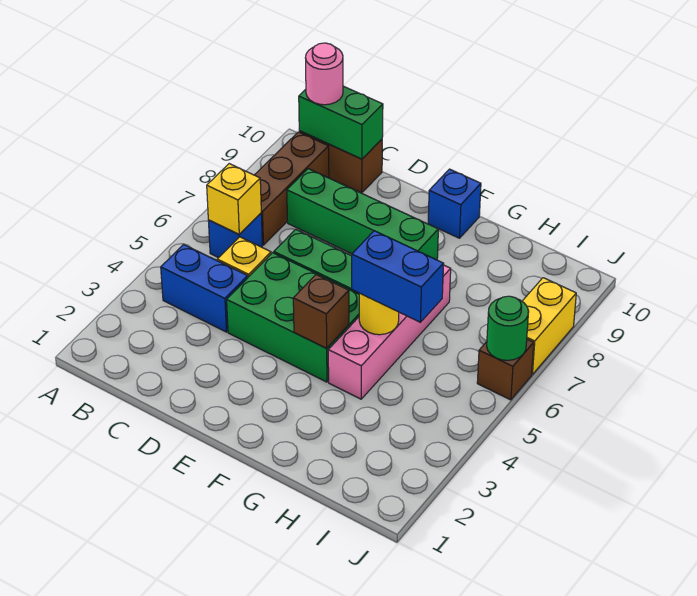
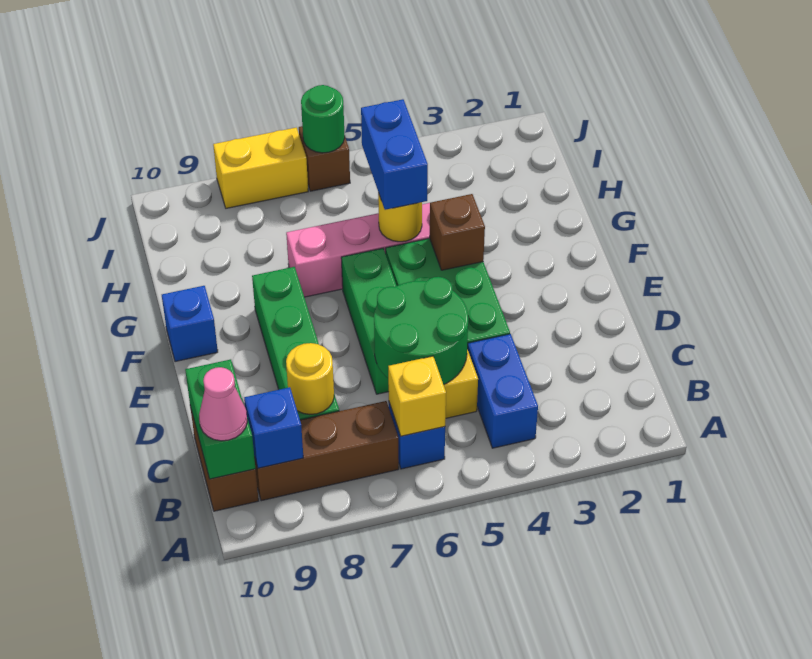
none -> blue brick B9 level 2
pink round brick B10 level 3 -> pink cone B10 level 3
none -> green round brick C5:D6 level 2
none -> yellow round brick C8 level 2

